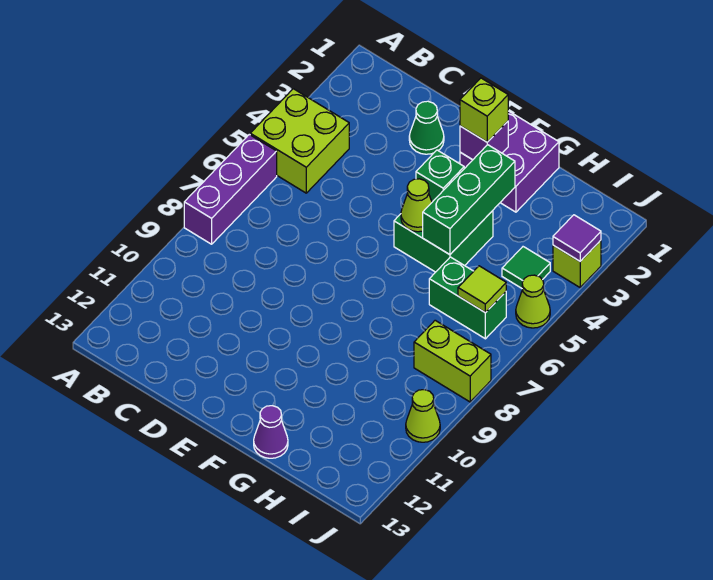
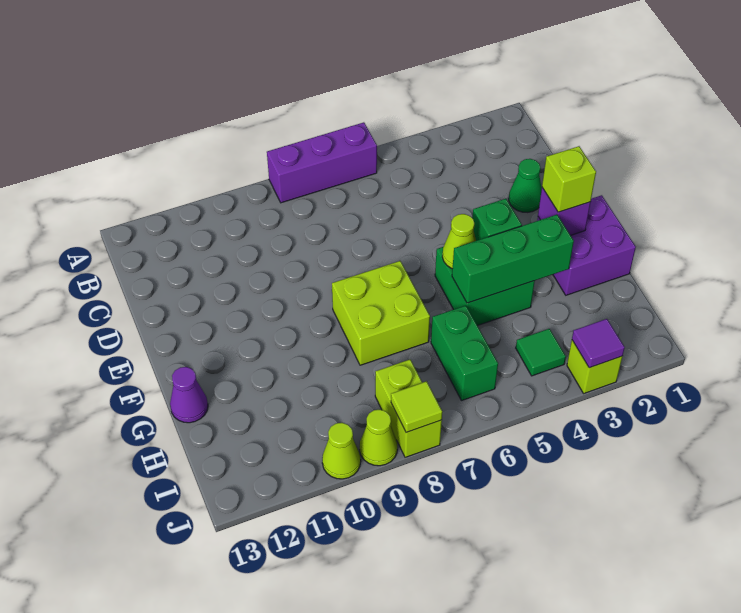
lime brick A4:B5 level 1 -> lime brick F7:G8 level 1
lime tile I6 level 2 -> lime tile J8 level 2
lime cone J5 level 1 -> lime cone J9 level 1

